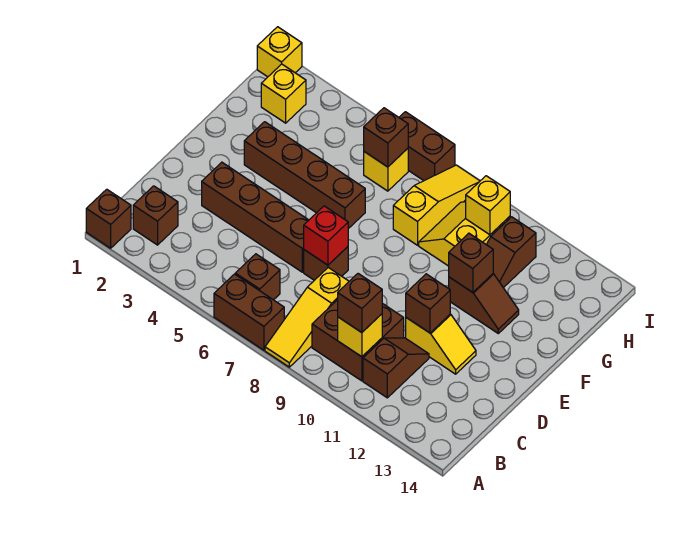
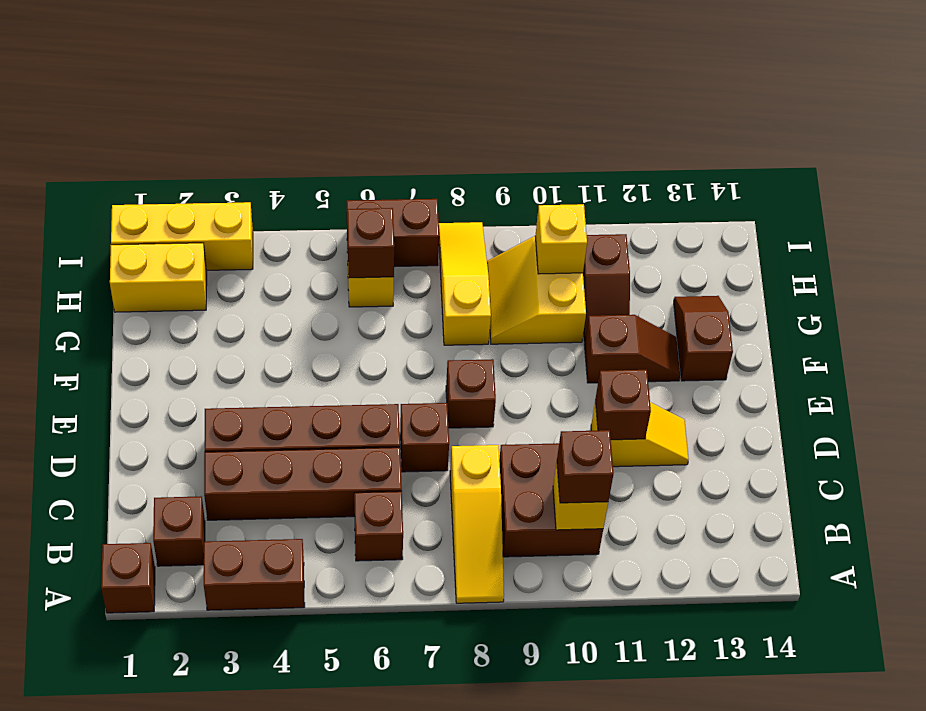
brown brick A6:A7 level 1 -> brown brick A3:A4 level 1
brown slope B11:C11 level 1 top B -> brown slope F13:G13 level 1 top F
red brick D7 level 2 -> none
brown brick F3:F6 level 1 -> brown brick C3:C6 level 1
brown brick F11 level 2 -> brown brick E8 level 1
yellow brick H2 level 1 -> yellow brick H1:H2 level 1
yellow brick I1 level 1 -> yellow brick I1:I3 level 1

